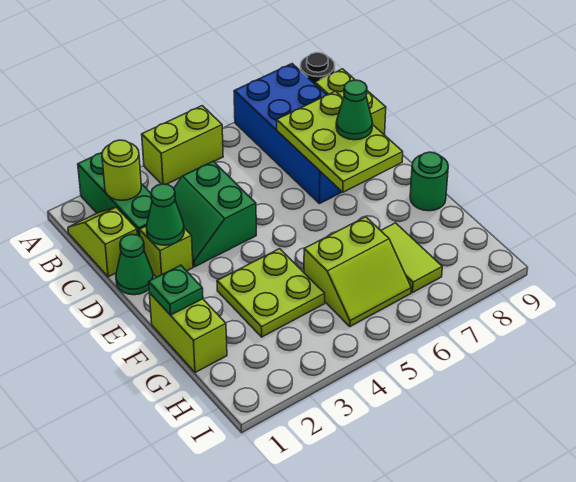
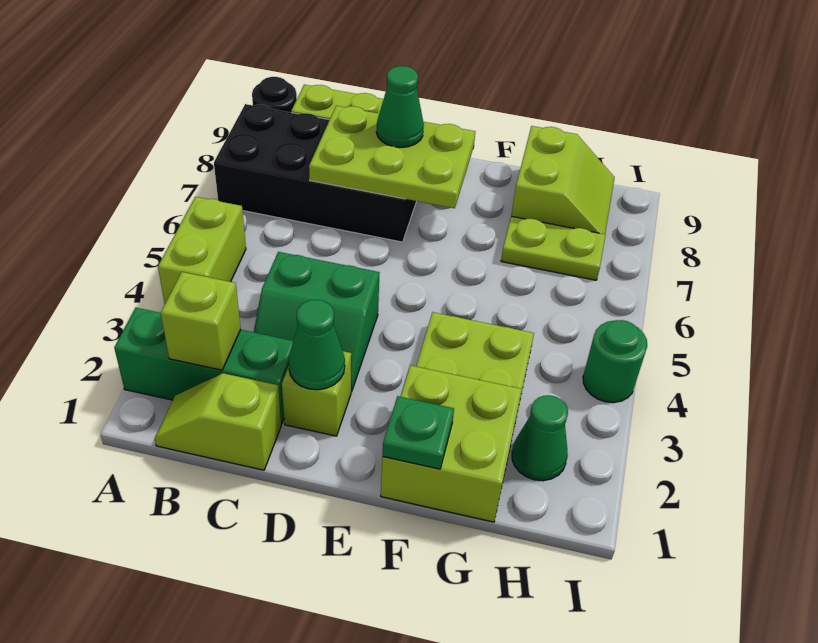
blue brick A7:D8 level 1 -> black brick A7:D8 level 1
lime round brick B2 level 2 -> lime brick B2 level 2
green cone D1 level 1 -> green cone H2 level 1
lime brick F1:G1 level 1 -> lime brick F1:G2 level 1
green round brick F9 level 1 -> green round brick I4 level 1
lime slope G5:H6 level 1 top G -> lime slope G8:H9 level 1 top G
lime tile G7:H7 level 1 -> lime plate G7:H7 level 1

